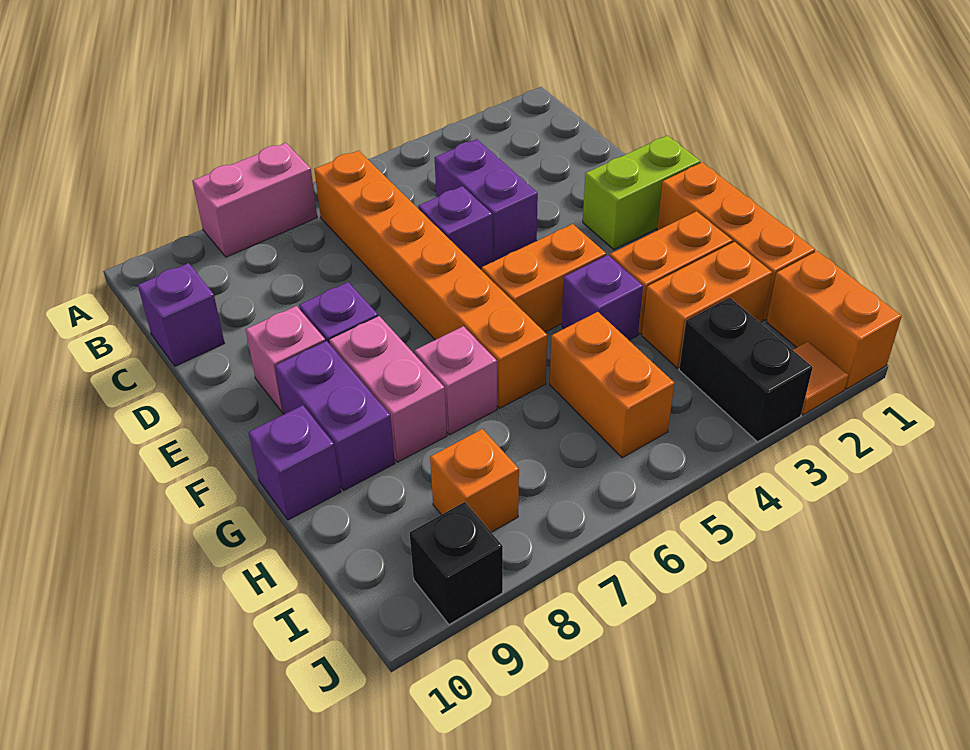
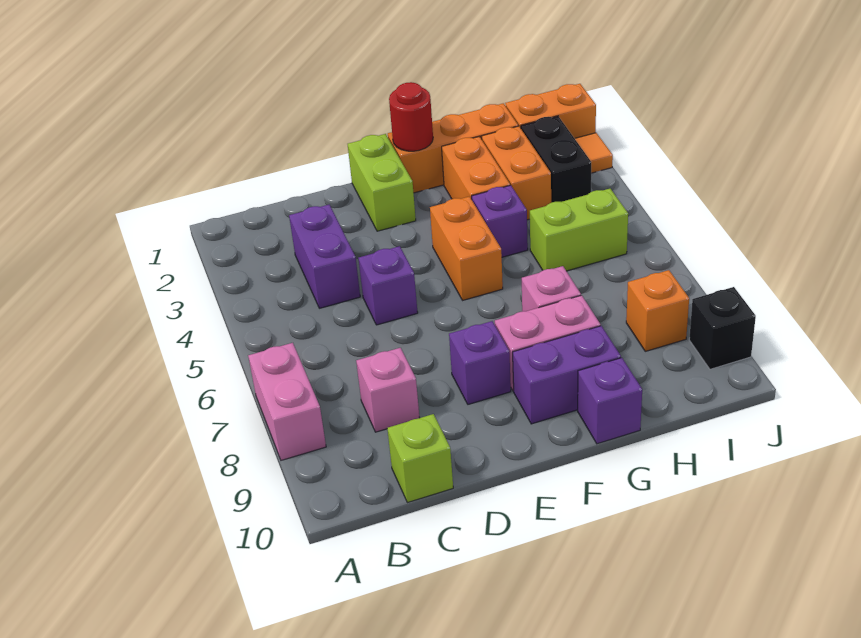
orange brick B6:G6 level 1 -> none
purple brick C4:D4 level 1 -> purple brick C3:C4 level 1
purple brick C10 level 1 -> lime brick C10 level 1
pink brick E9 level 1 -> pink brick C8 level 1
none -> red round brick F1 level 2
orange brick H5:I5 level 1 -> lime brick H5:I5 level 1
black brick I3:J3 level 1 -> black brick I2:I3 level 1

